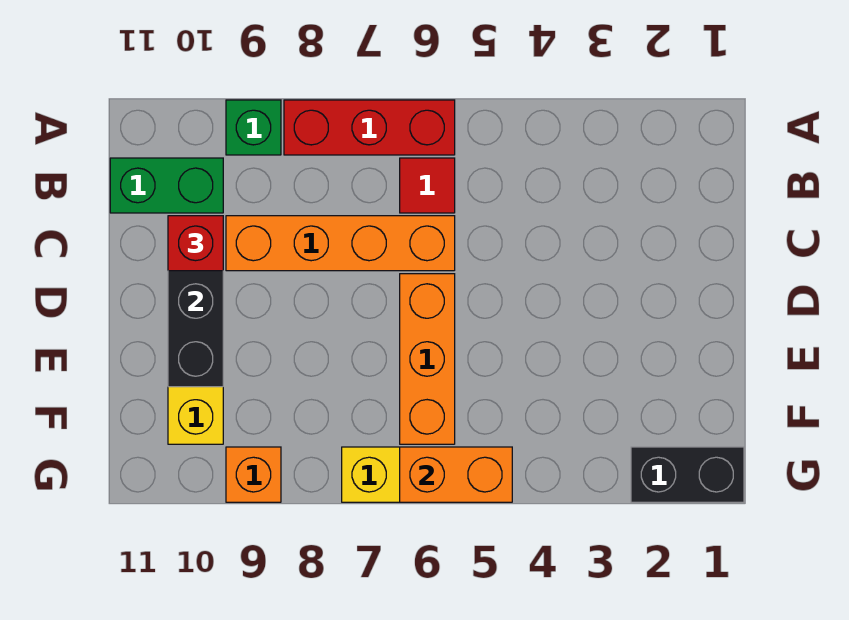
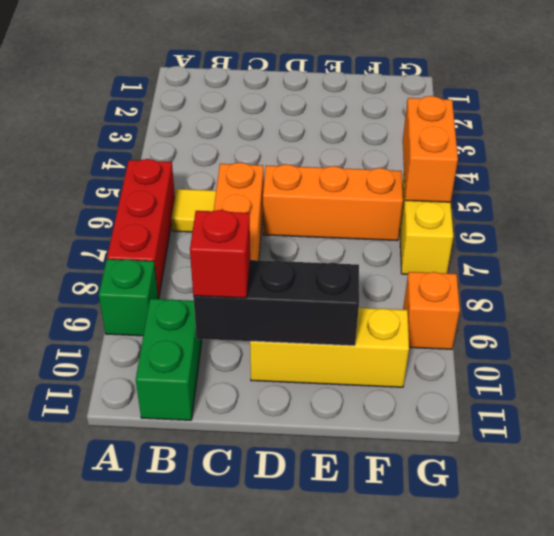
red tile B6 level 1 -> yellow tile B6 level 1
black brick G1:G2 level 1 -> none

